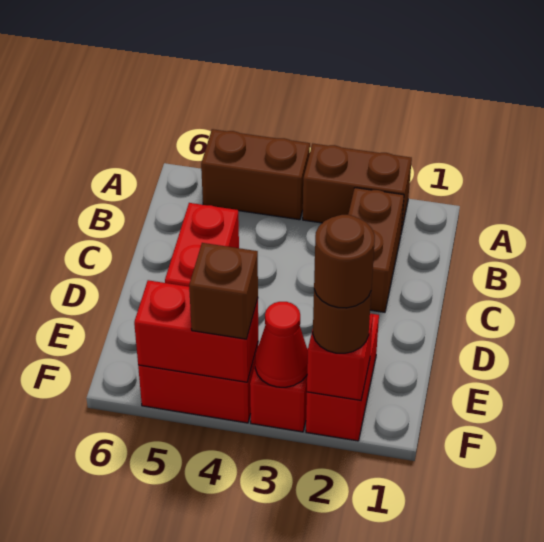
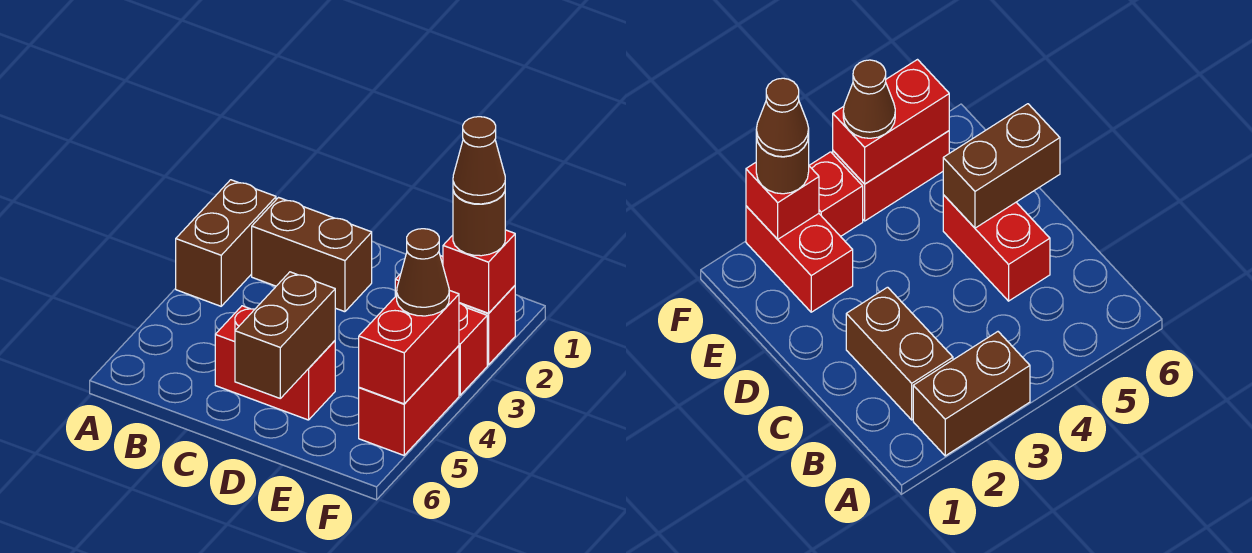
brown brick A4:A5 level 1 -> brown brick D5:D6 level 2
brown round brick F2 level 4 -> brown cone F2 level 4
red cone F3 level 2 -> none
brown brick F4 level 3 -> brown cone F4 level 3

